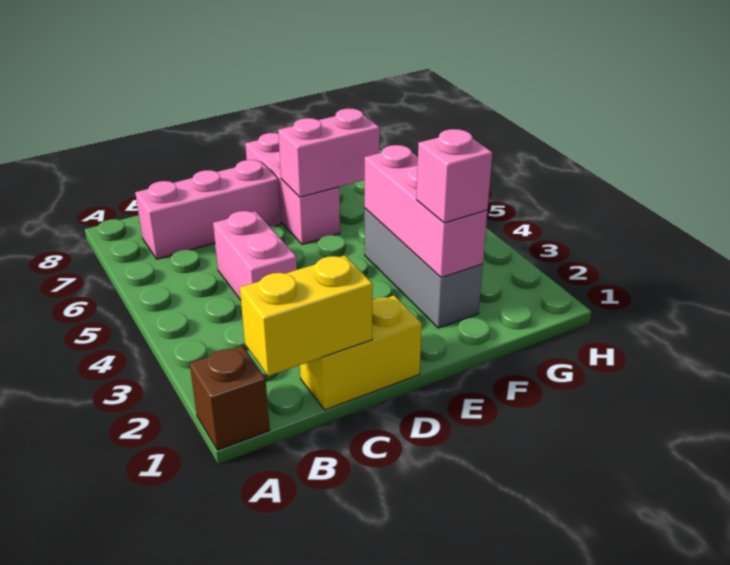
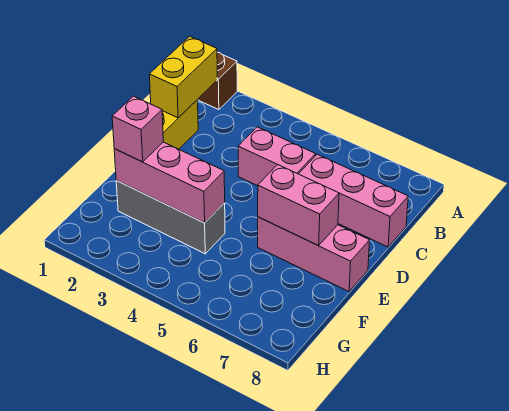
pink brick B7:D7 level 1 -> pink brick C6:C8 level 1
pink brick E6:F6 level 2 -> pink brick E6:E7 level 2

